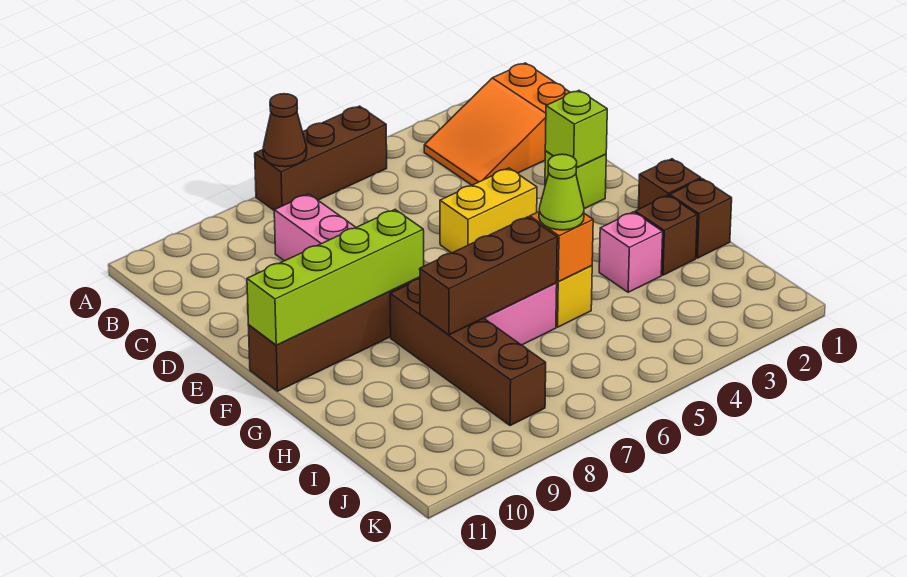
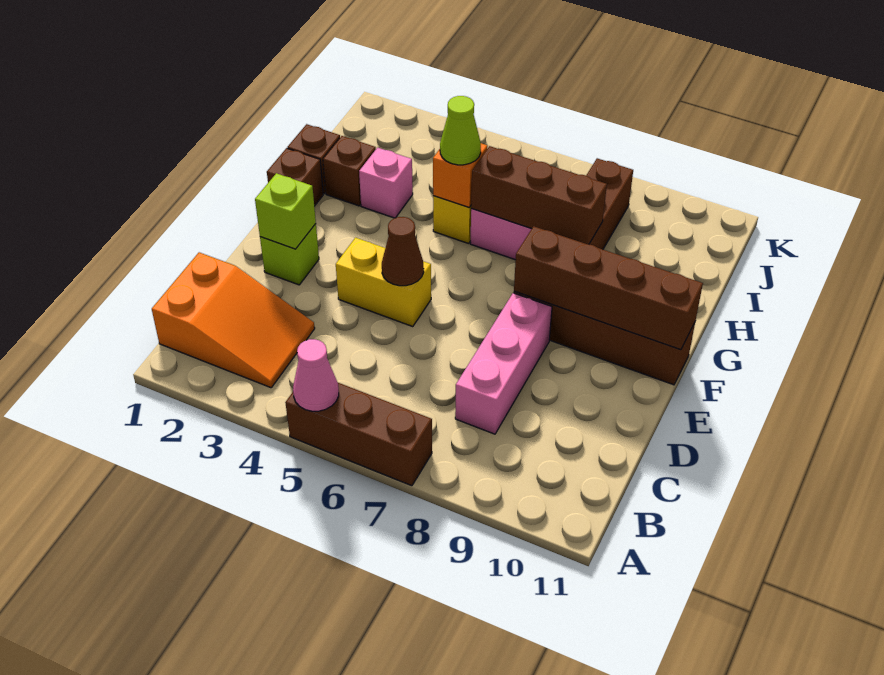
none -> pink cone A5 level 2
brown cone A7 level 2 -> brown cone E5 level 2
lime brick F8:F11 level 2 -> brown brick F8:F11 level 2

